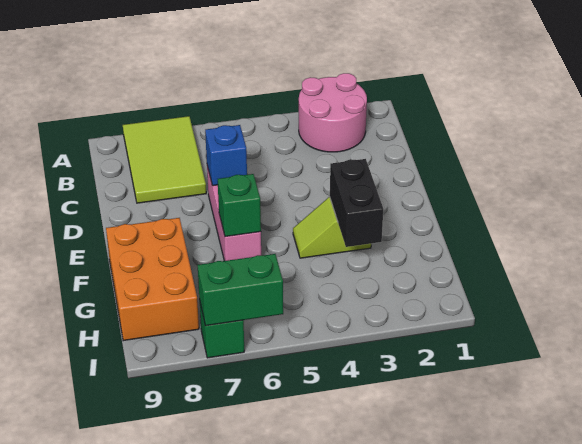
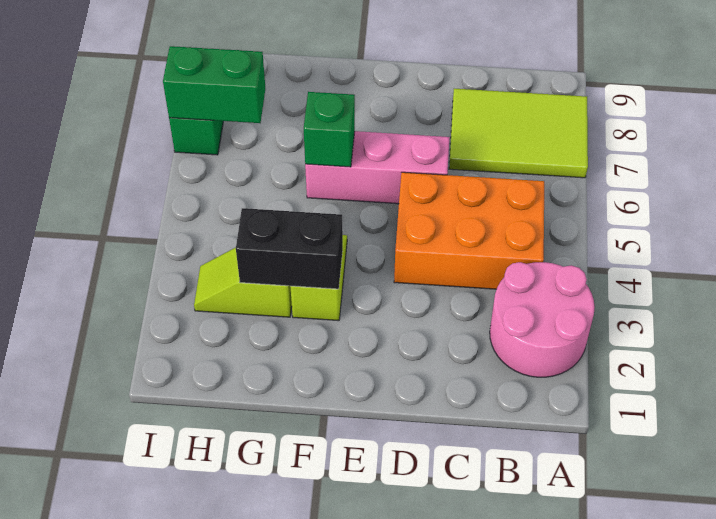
blue brick D6 level 2 -> none
orange brick F8:H9 level 1 -> orange brick B4:D5 level 1
none -> lime slope G3:H3 level 1 top G
green brick I6:I7 level 2 -> green brick H7:I7 level 2

